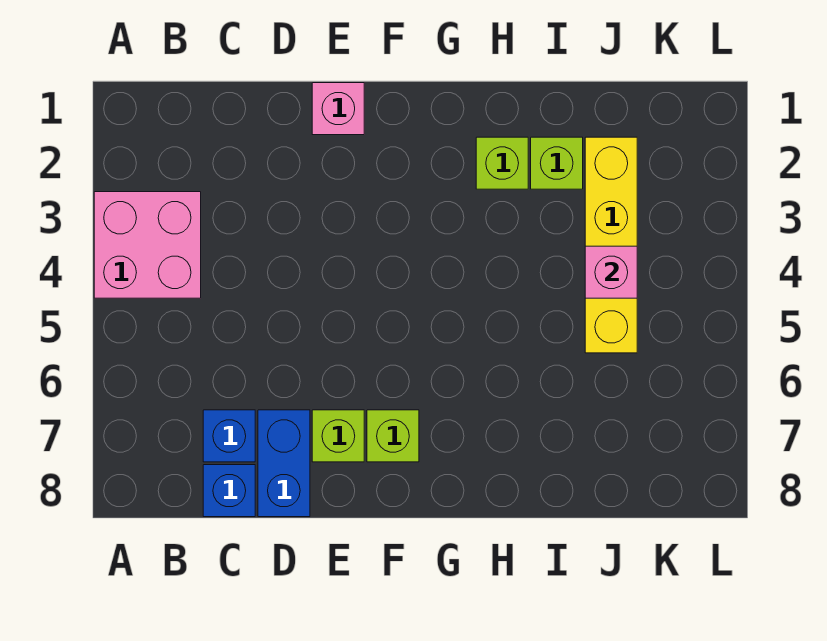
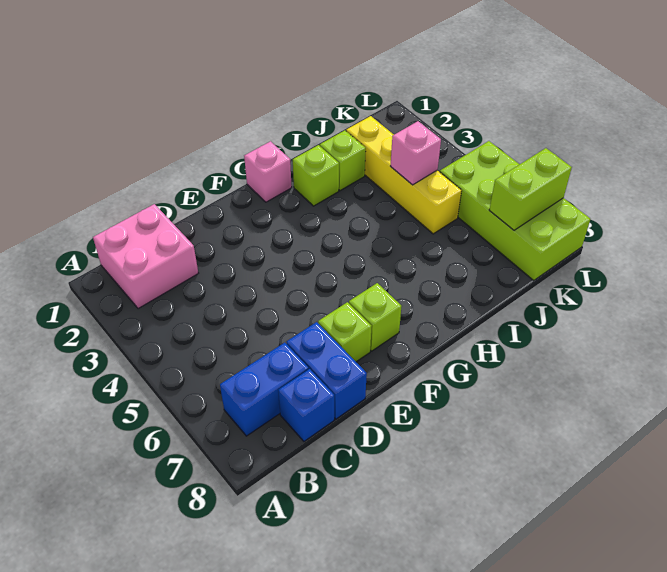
pink brick A3:B4 level 1 -> pink brick B1:C2 level 1
blue brick C7 level 1 -> blue brick B7:C7 level 1
pink brick E1 level 1 -> pink brick G1 level 1
none -> lime brick K5:L8 level 1
none -> lime brick K7:L7 level 2

